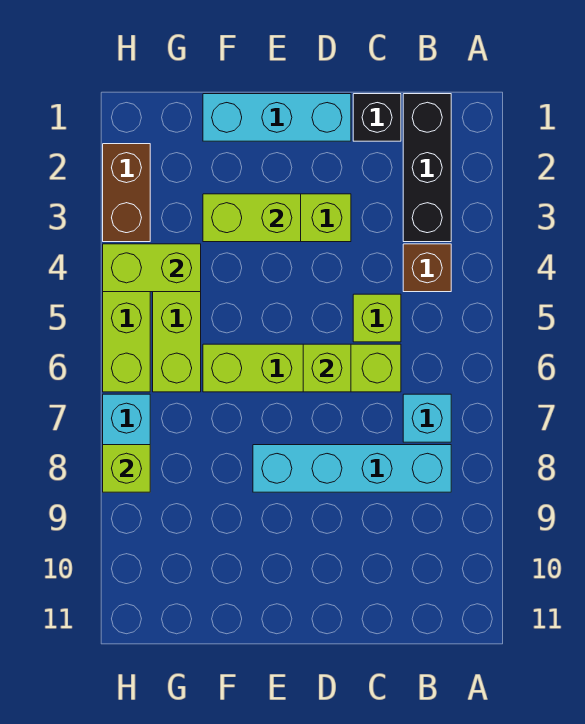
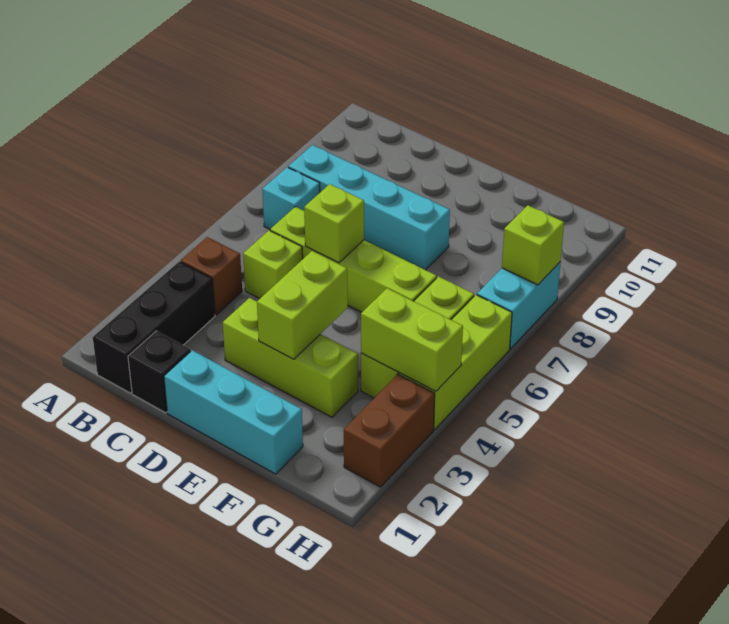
lime brick E3:F3 level 2 -> lime brick E3:E4 level 2

